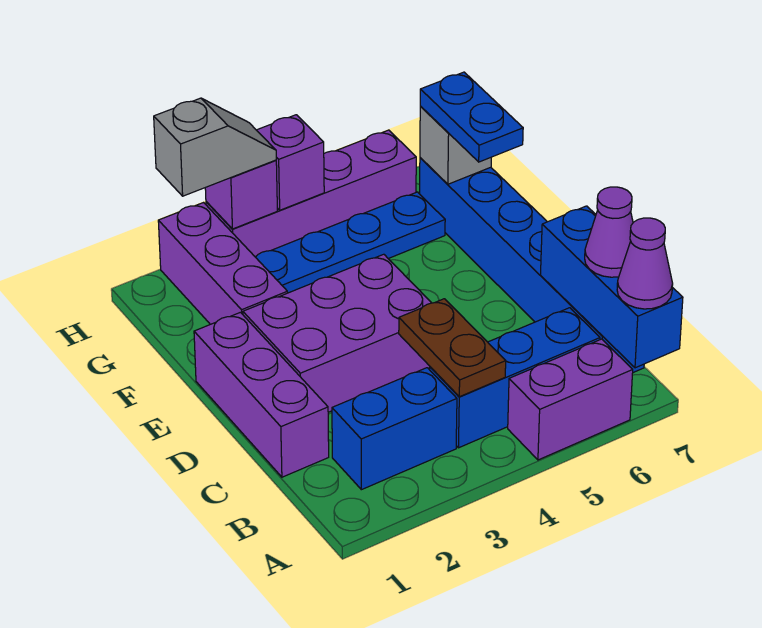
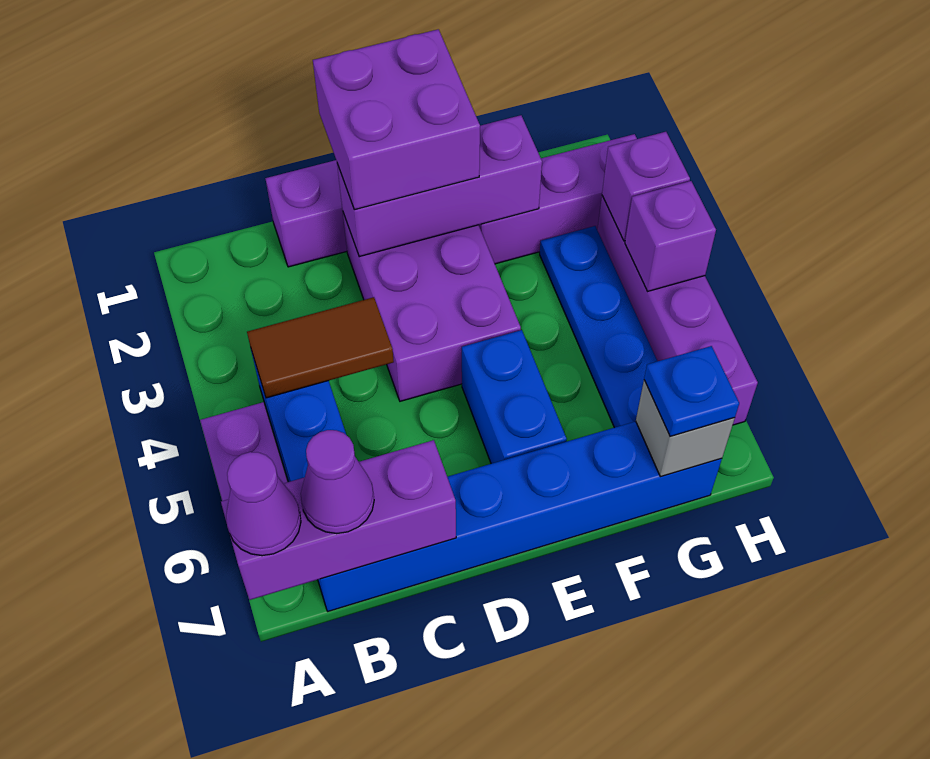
blue brick A7:C7 level 2 -> purple brick A7:C7 level 2
blue brick B2:B3 level 1 -> blue brick E5:E6 level 1
brown plate B4:C4 level 2 -> brown tile B4:C4 level 2
none -> purple brick D1:E2 level 3
none -> purple brick D2:F2 level 2
blue plate F7:G7 level 3 -> blue plate G7 level 3
grey slope H2:H3 level 3 top 2 -> none

